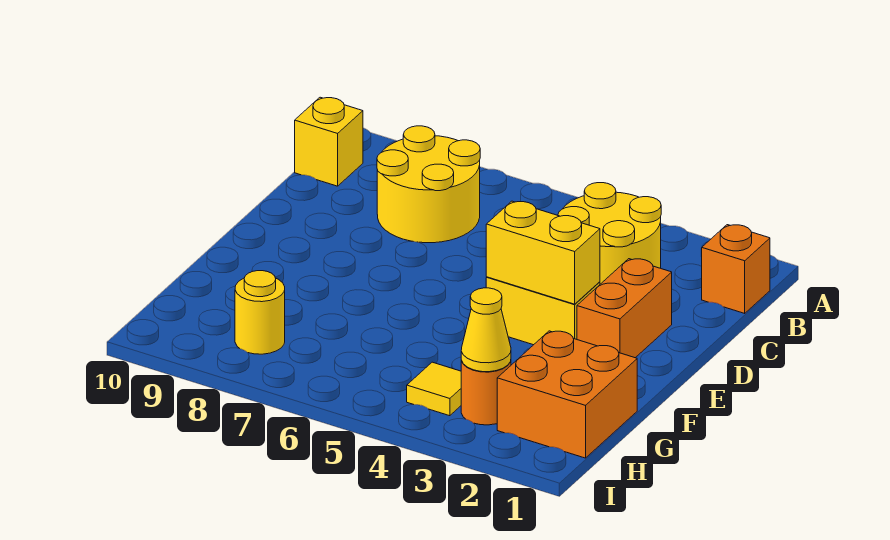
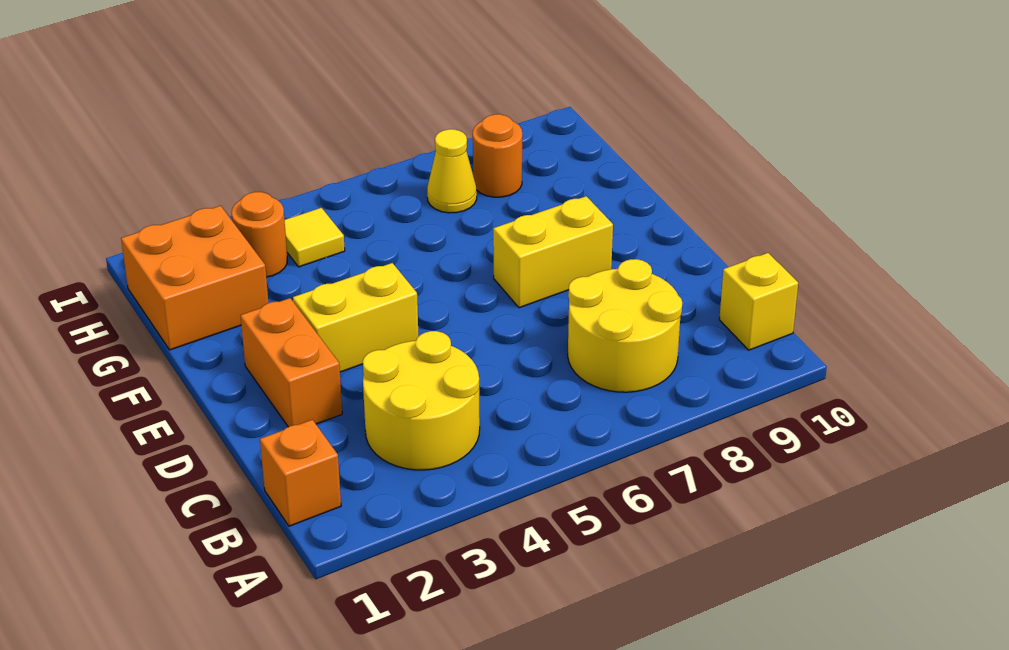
yellow brick E3:E4 level 2 -> yellow brick E7:E8 level 1
yellow cone H3 level 2 -> yellow cone H7 level 1
yellow round brick H8 level 1 -> orange round brick H8 level 1

